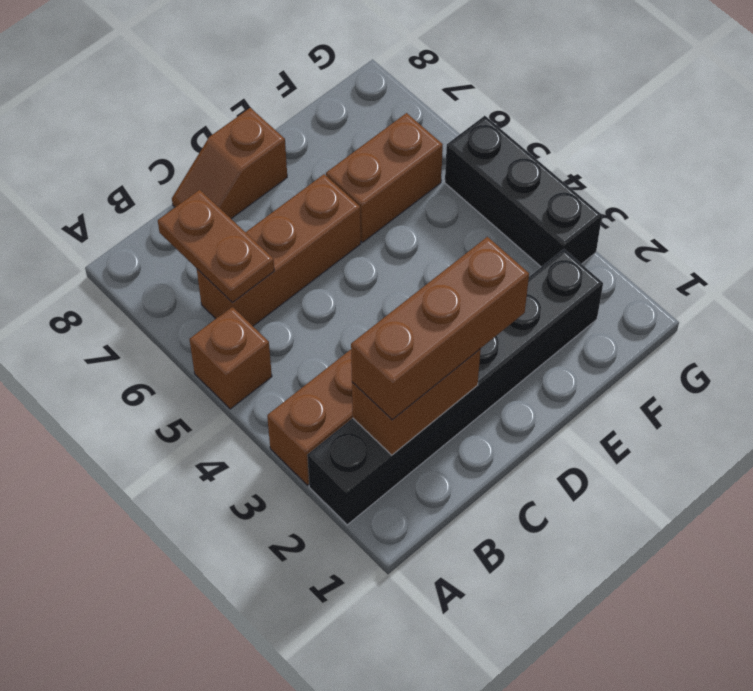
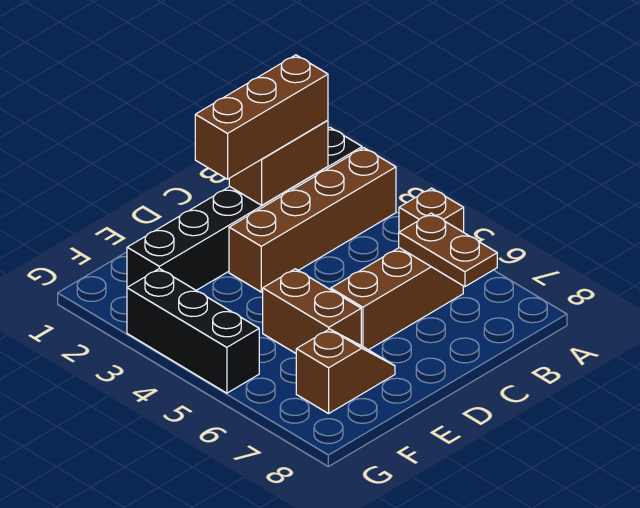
brown slope C8:D8 level 1 top D -> brown slope E7:F7 level 1 top F
brown brick E6:F6 level 1 -> brown brick E5:E6 level 1

